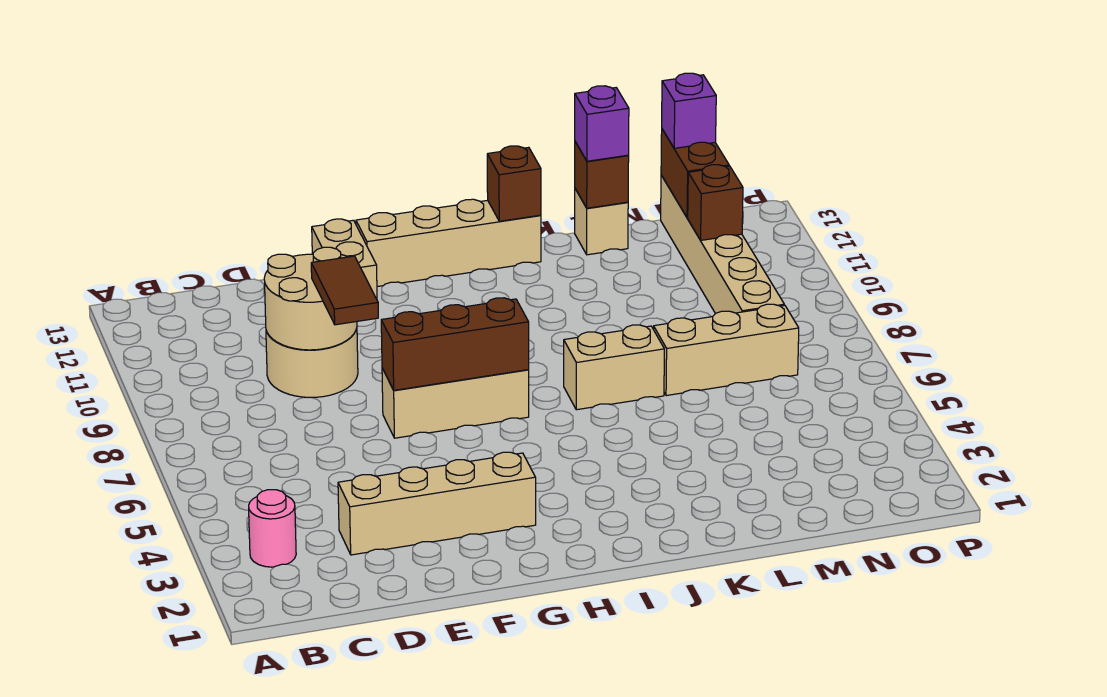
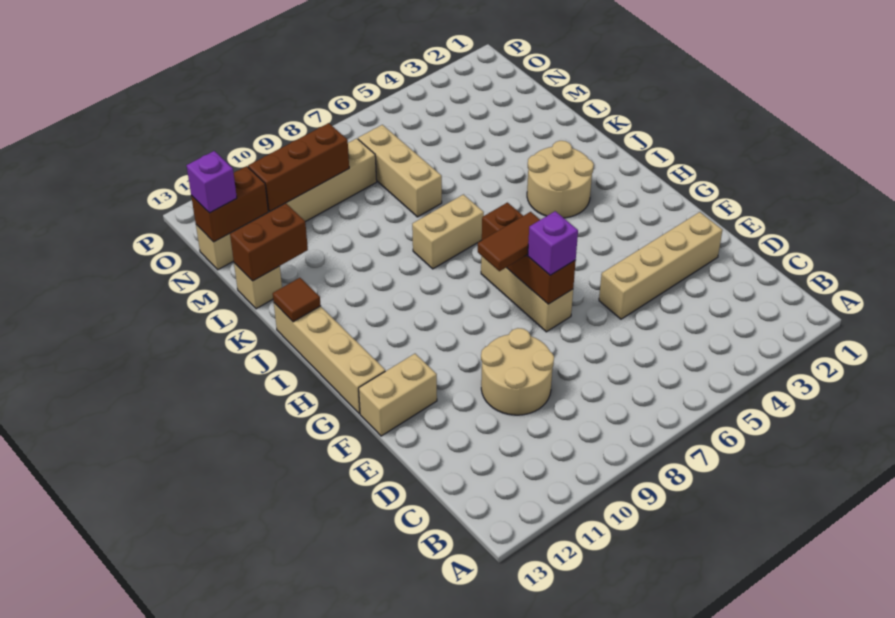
pink round brick B3 level 1 -> none
tan brick D3:G3 level 1 -> tan brick E2:E5 level 1
tan round brick D9:E10 level 2 -> tan round brick I3:J4 level 1
brown tile E8:E9 level 3 -> brown tile G7:G8 level 3
tan brick J7:K7 level 1 -> tan brick J7:J8 level 1
brown brick J13 level 2 -> brown tile J13 level 2
brown brick L13 level 2 -> brown brick L12:L13 level 2
purple brick L13 level 3 -> purple brick F7 level 3
brown brick N11 level 2 -> brown brick N9:N11 level 2

